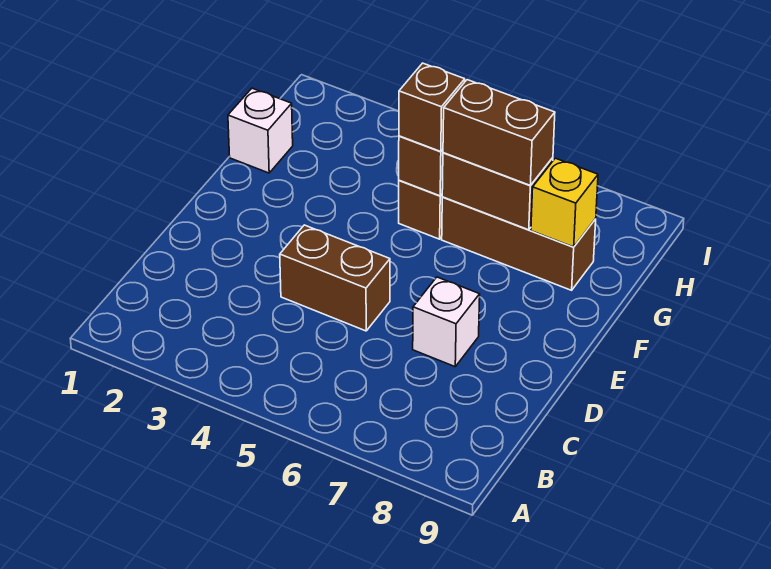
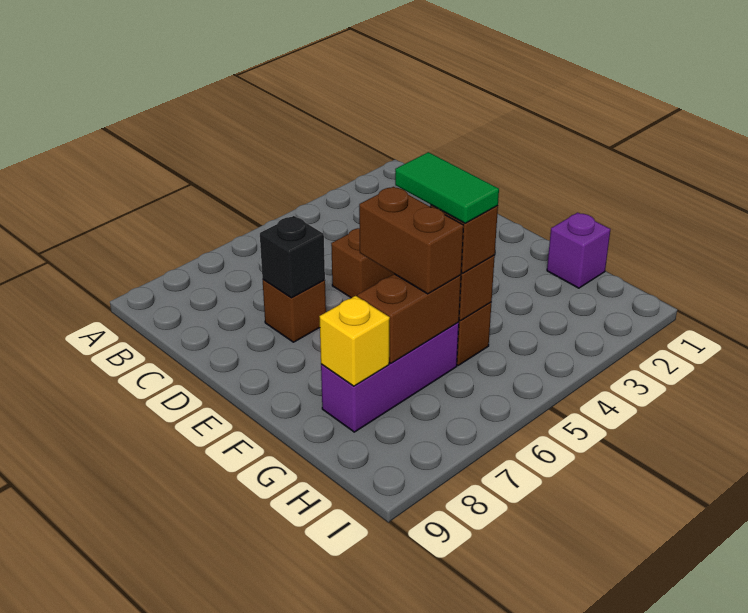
white brick D7 level 1 -> brown brick D7 level 1
none -> black brick D7 level 2
none -> green tile F5:G5 level 4
white brick G1 level 1 -> purple brick G1 level 1
brown brick G6:G8 level 1 -> purple brick G6:G8 level 1
brown brick G6:G7 level 3 -> brown brick F6:G6 level 3

